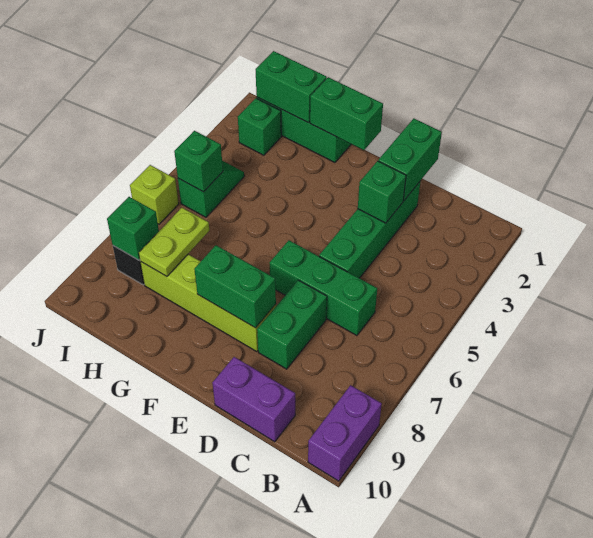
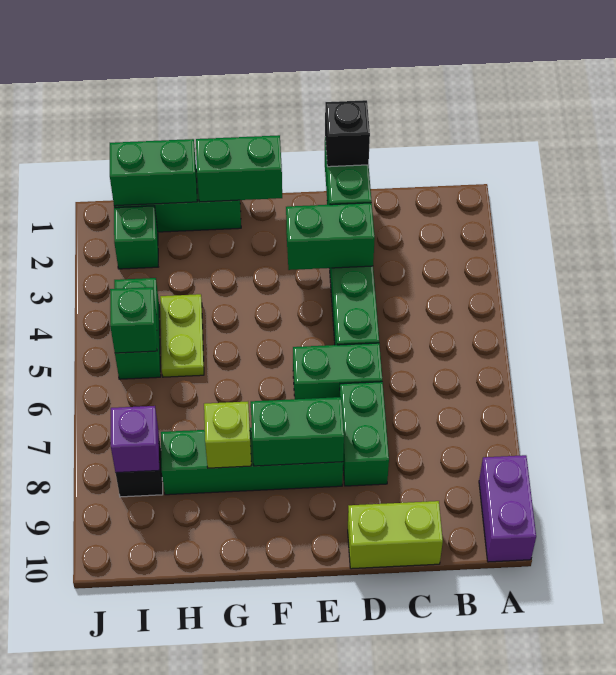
green brick C6:E6 level 1 -> green brick D6:E6 level 1
purple brick C10:D10 level 1 -> lime brick C10:D10 level 1
none -> black brick D1 level 3
green brick D3 level 2 -> green brick D3:E3 level 2
lime brick E8:H8 level 1 -> green brick E8:H8 level 1
lime plate H7:H8 level 2 -> lime plate H4:H5 level 1
green slope I4:I5 level 1 top 5 -> green brick I4:I5 level 1
green brick I8 level 2 -> purple brick I8 level 2
lime brick J6 level 1 -> lime brick G8 level 2

